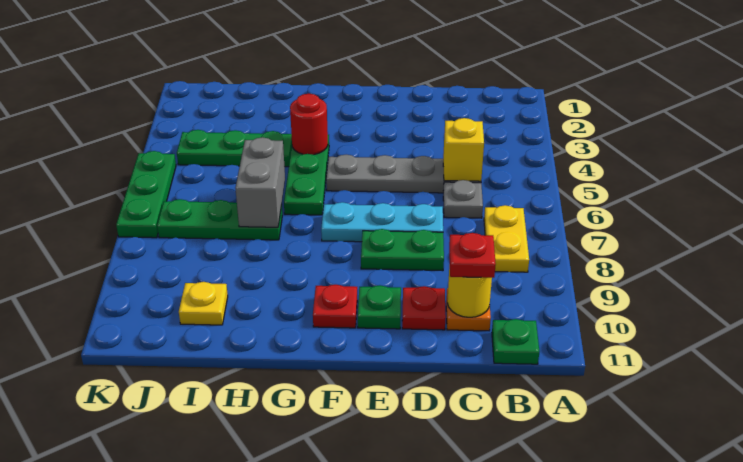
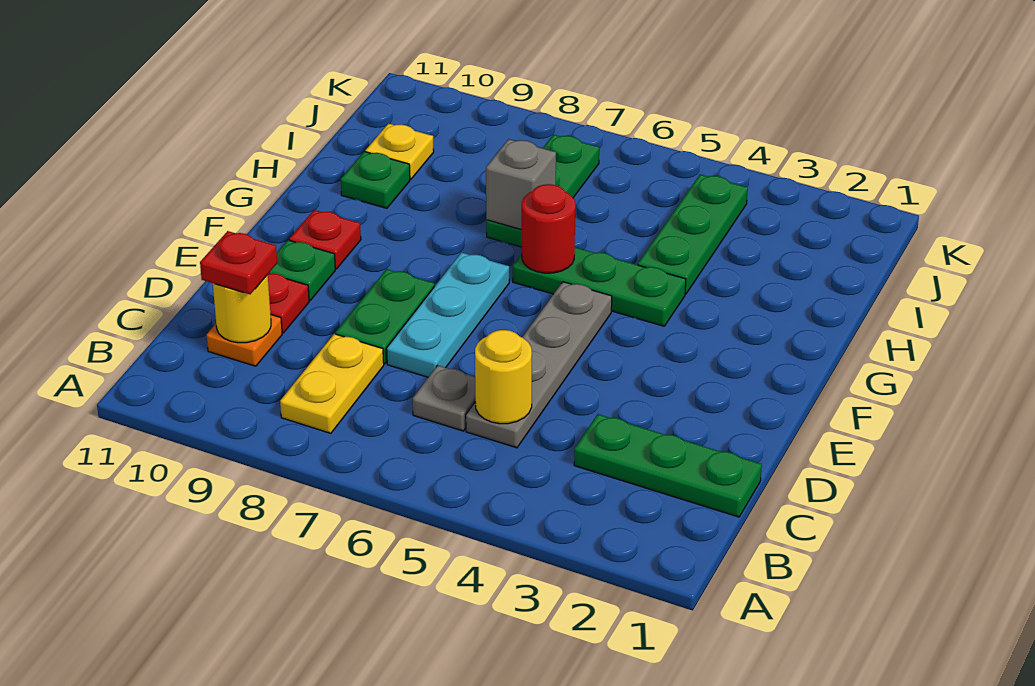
yellow plate B7:B8 level 1 -> yellow plate B8:C8 level 1
green plate B11 level 1 -> green plate H10 level 1
yellow brick C5 level 2 -> yellow round brick C5 level 2
red round brick G4 level 2 -> red round brick G6 level 2
grey brick H6:H7 level 2 -> grey brick H7 level 2
green plate K5:K7 level 1 -> green plate C1:C3 level 1

